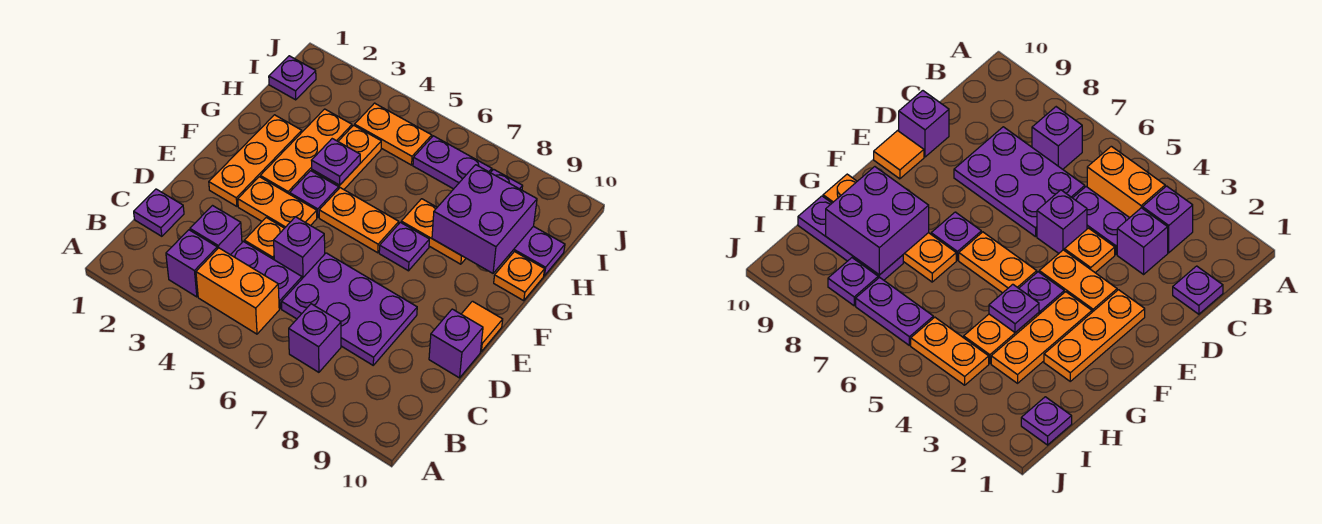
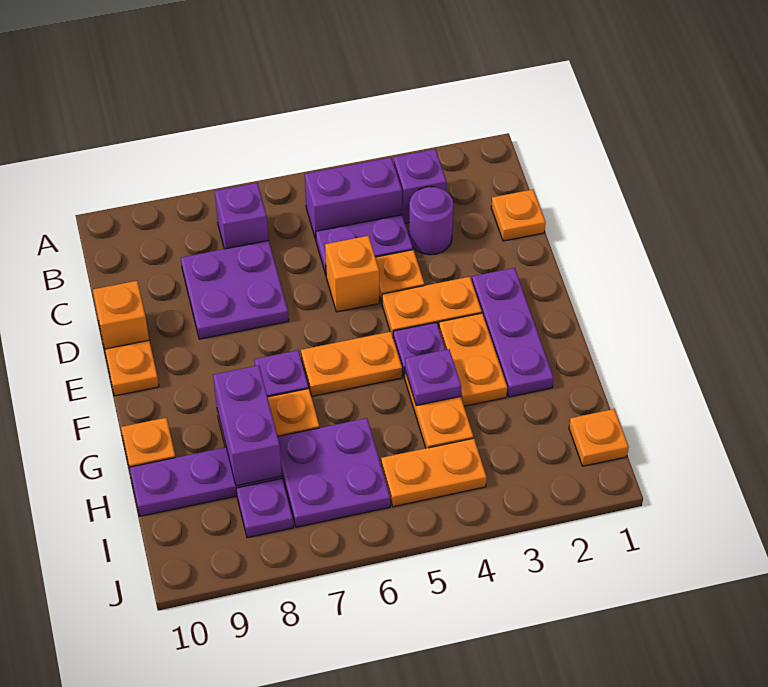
orange brick B4:B5 level 1 -> purple brick B4:B5 level 1
purple plate C1 level 1 -> orange plate C1 level 1
purple brick C3 level 1 -> purple round brick C3 level 1
purple plate C6:D8 level 1 -> purple plate C7:D8 level 1
purple brick D5 level 1 -> orange brick D5 level 1
purple brick D10 level 1 -> orange brick D10 level 1
orange plate E2:G2 level 1 -> purple plate E2:G2 level 1
orange tile E10 level 1 -> orange plate E10 level 1
orange plate F3:H3 level 1 -> orange plate F3:G3 level 1
purple brick G8:H9 level 2 -> purple brick G8:H8 level 2
purple plate I1 level 1 -> orange plate I1 level 1
purple plate I6:I7 level 1 -> purple plate H6:I7 level 1

